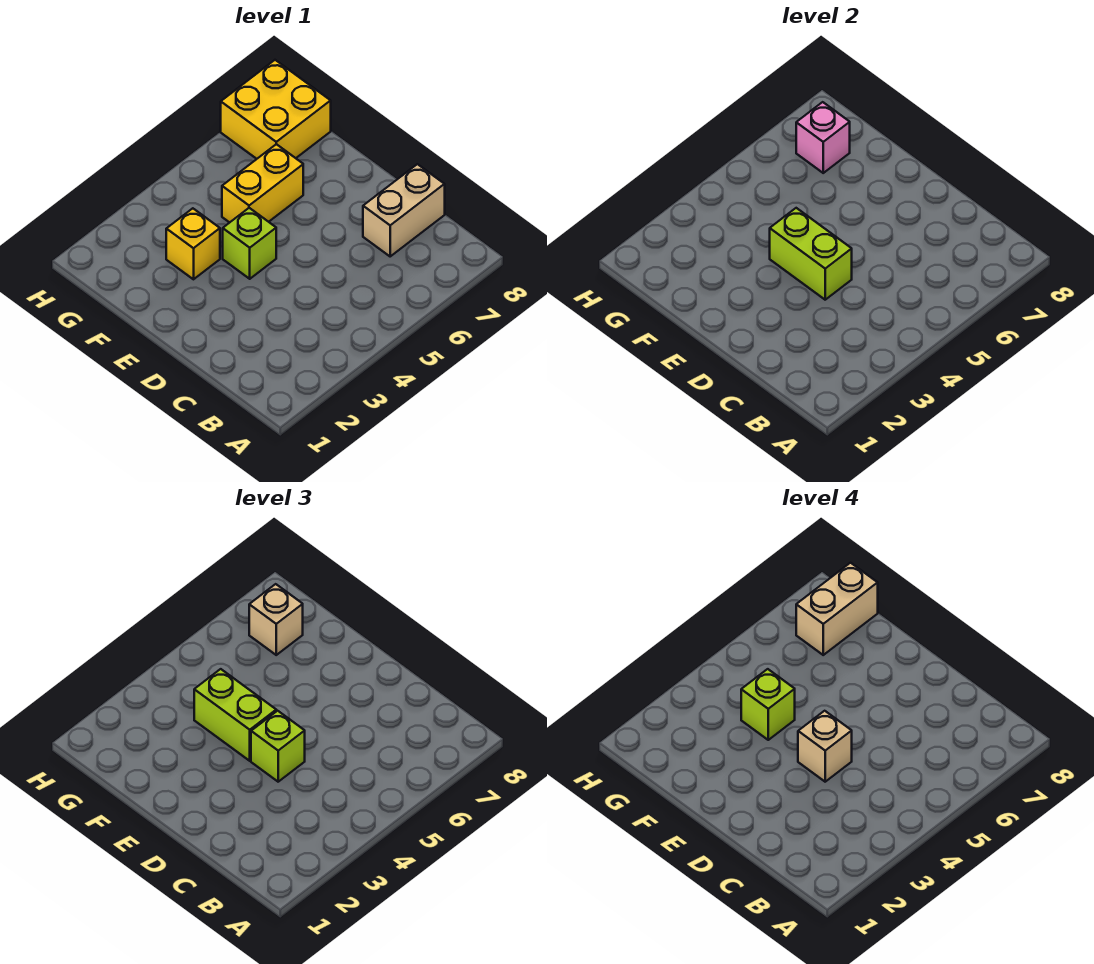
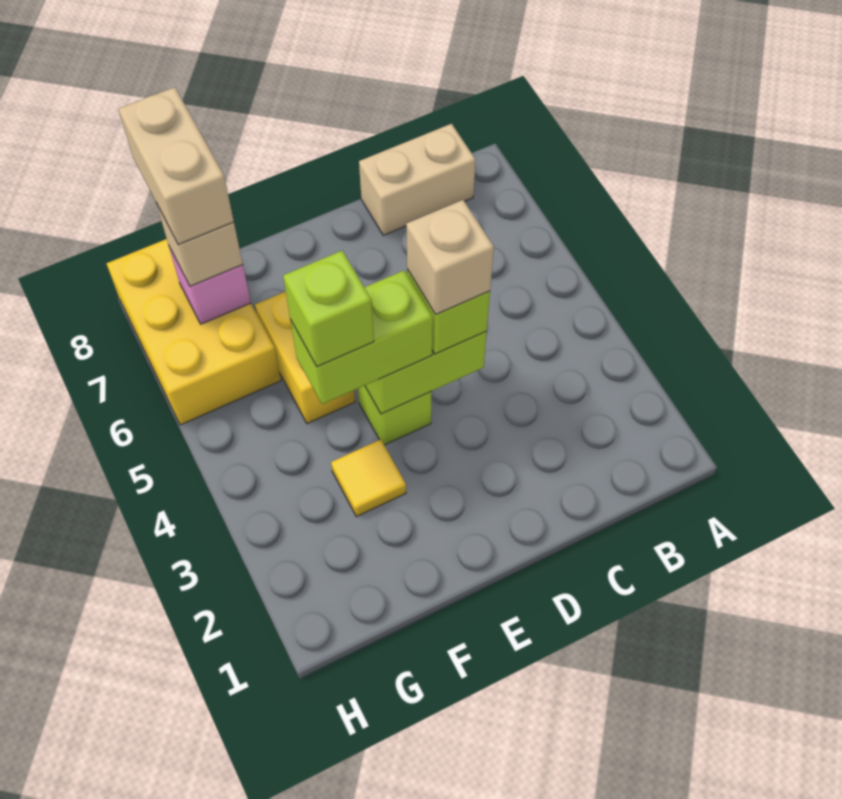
tan brick C7:C8 level 1 -> tan brick B8:C8 level 1
yellow brick F3 level 1 -> yellow tile F3 level 1
yellow brick G7:H8 level 1 -> yellow brick G6:H8 level 1

